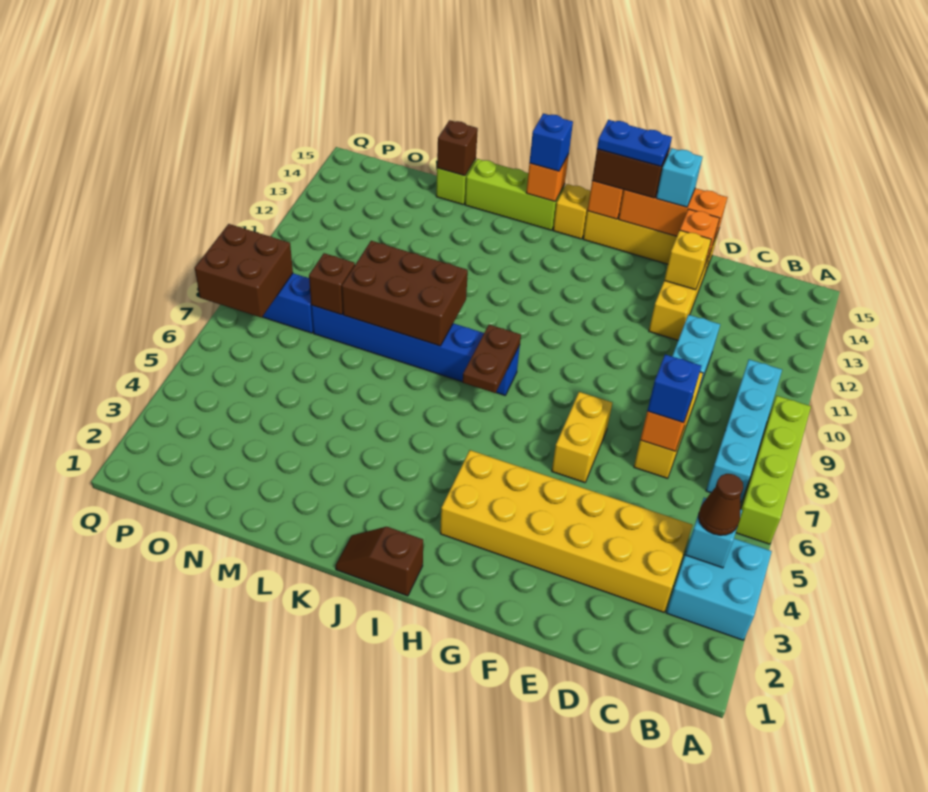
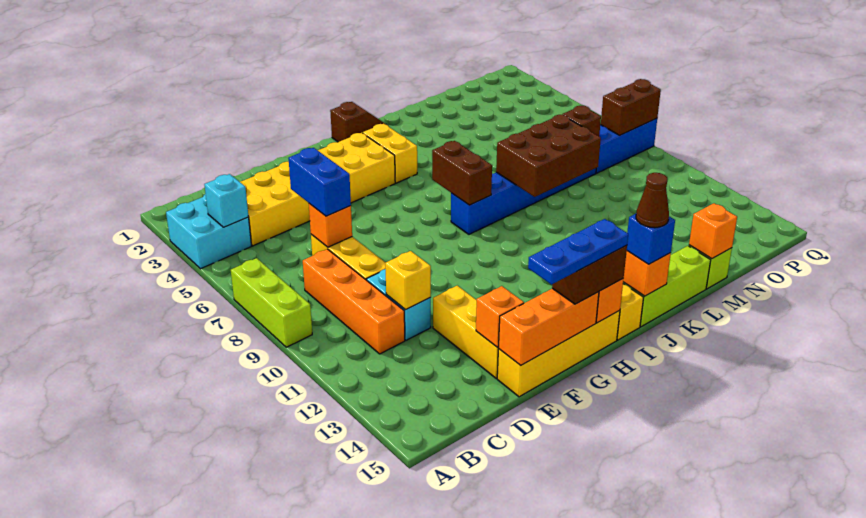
lime brick A6:A9 level 1 -> lime brick A7:A9 level 1
brown cone B4 level 3 -> brown cone J15 level 4
cyan brick B7:B10 level 1 -> none
none -> orange brick C8:C11 level 1
blue brick D7 level 3 -> blue brick D6:D7 level 3
yellow brick E13 level 2 -> yellow brick D11 level 2
yellow brick F6:F7 level 1 -> yellow brick I3:I4 level 1
cyan brick F15 level 3 -> none
blue plate G15:H15 level 4 -> blue plate F15:H15 level 4
brown plate I7:I8 level 2 -> brown brick I7:I8 level 2
brown brick M15 level 2 -> orange brick M15 level 2
brown brick P7:Q8 level 2 -> brown brick P8:Q8 level 2

